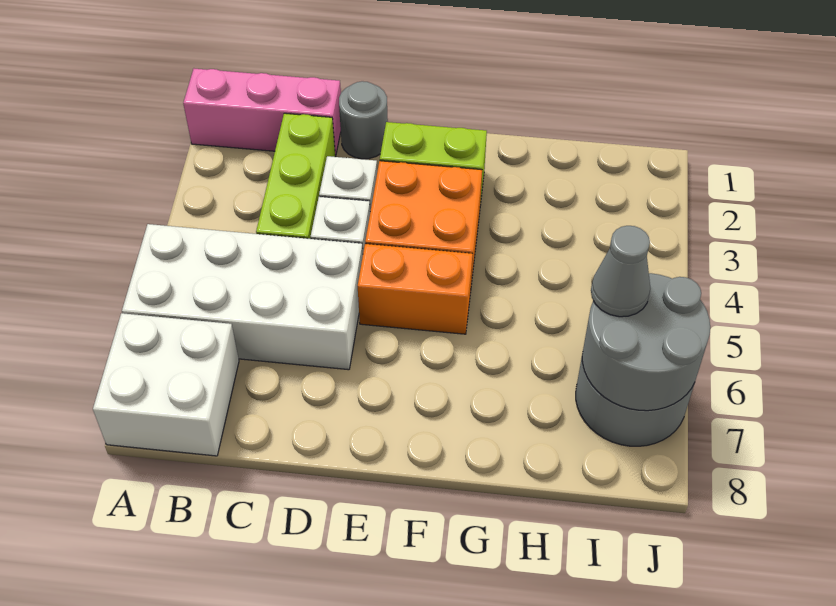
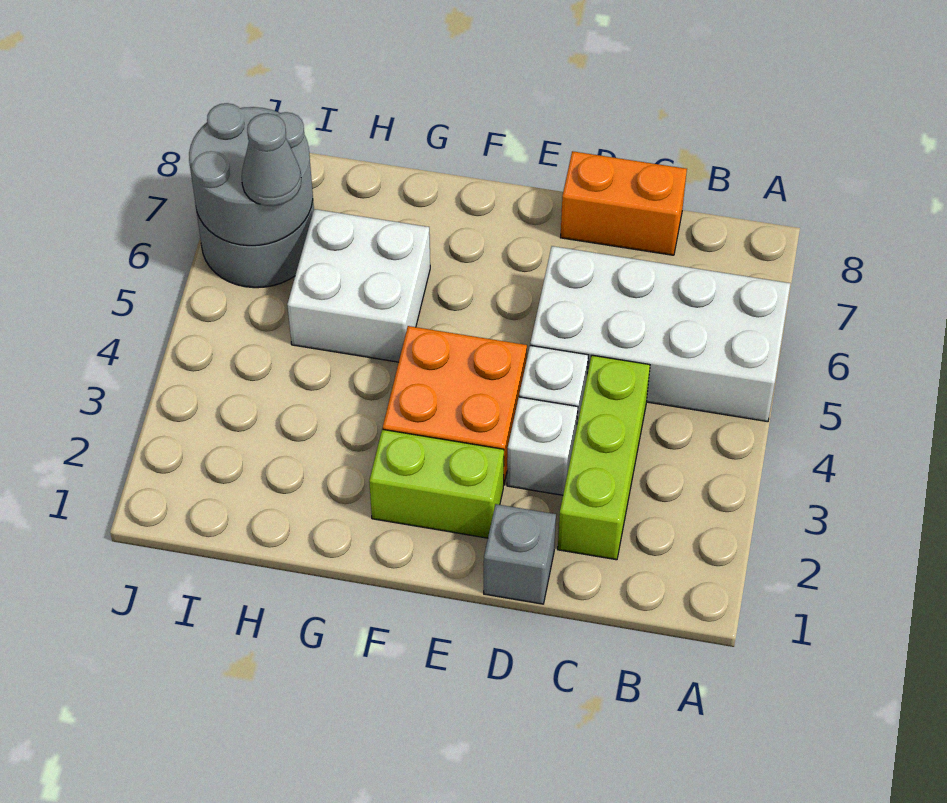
pink brick A1:C1 level 1 -> none
white brick A7:B8 level 1 -> white brick G5:H6 level 1
grey round brick D1 level 1 -> grey brick D1 level 1
orange brick E5:F5 level 1 -> orange brick C8:D8 level 1

